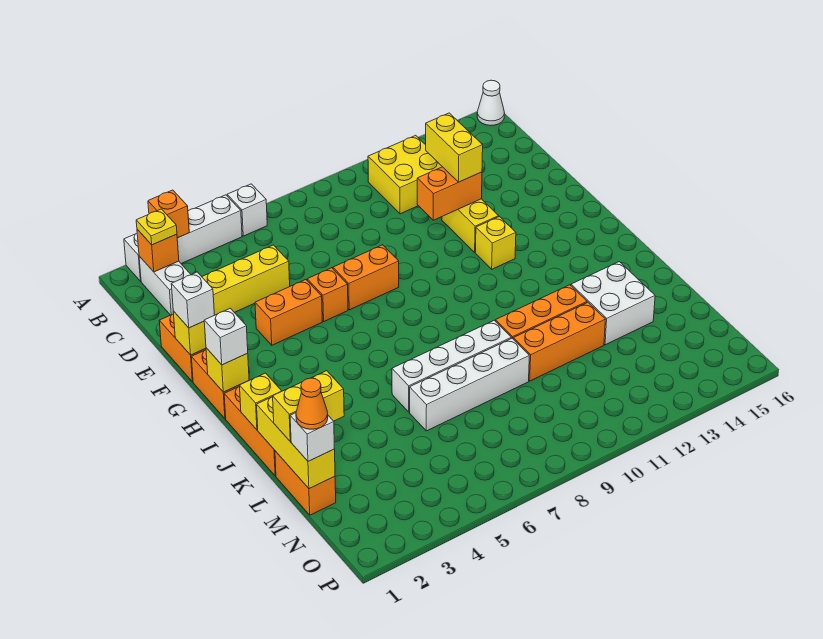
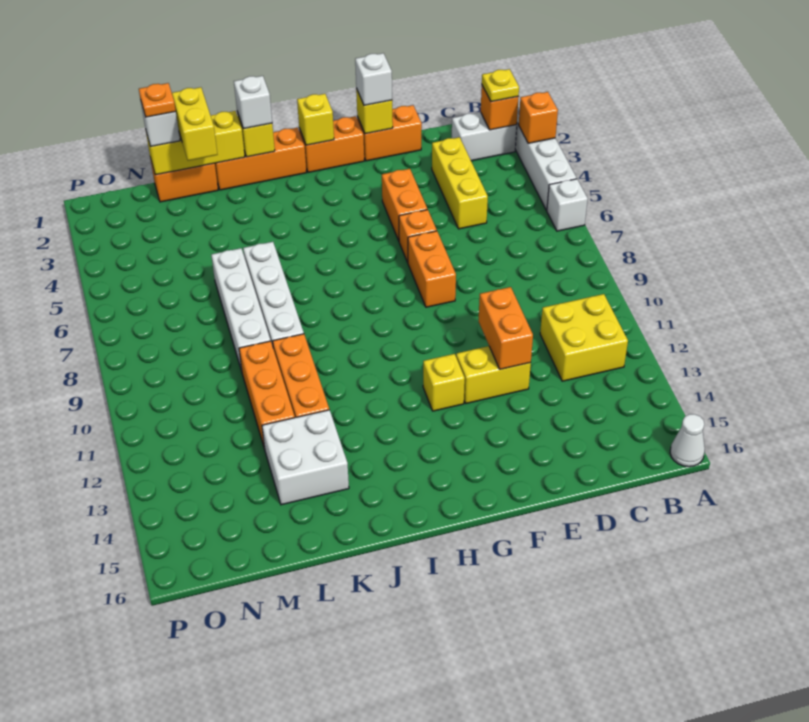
yellow brick D12:E12 level 3 -> none
white brick H1 level 3 -> white brick J1 level 3
orange cone M1 level 4 -> orange plate M1 level 4

